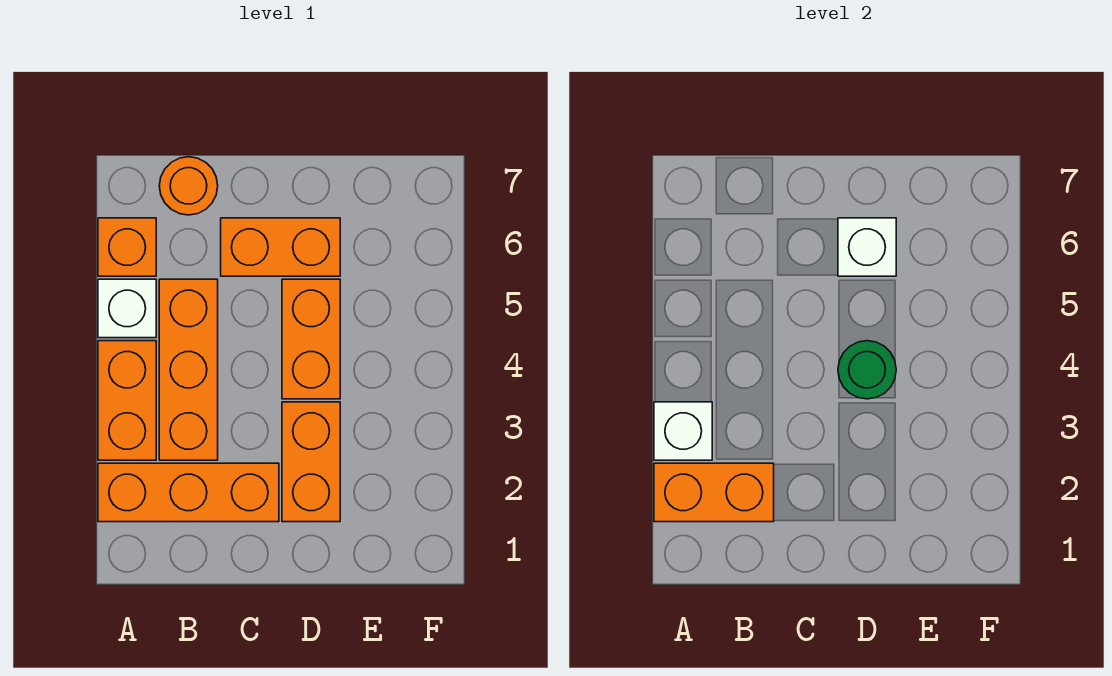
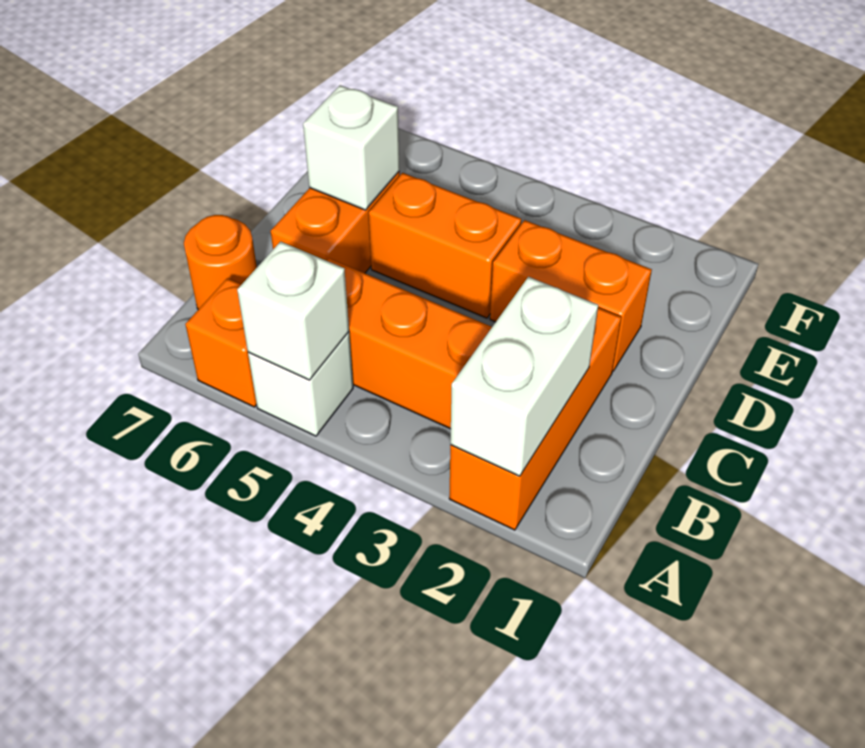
orange brick A2:B2 level 2 -> white brick A2:B2 level 2
orange brick A3:A4 level 1 -> none
white brick A3 level 2 -> white brick A5 level 2
green round brick D4 level 2 -> none

